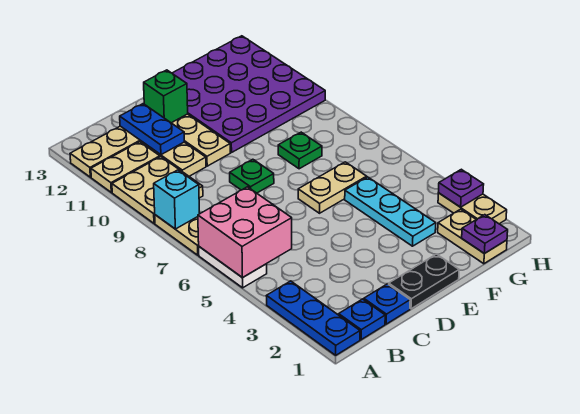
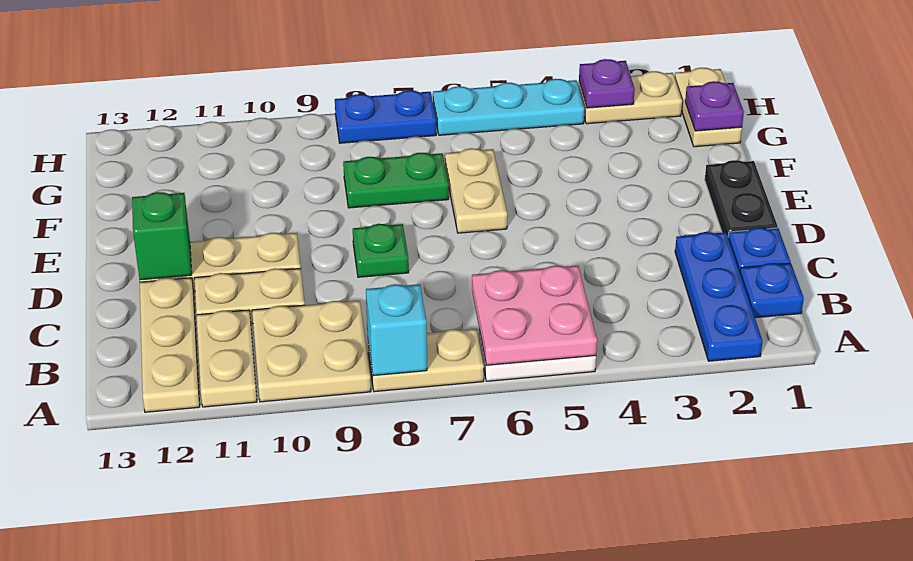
blue plate A1:A3 level 1 -> blue plate A2:C2 level 1
pink brick A5:B6 level 2 -> pink plate A5:B6 level 2
blue plate C11:C12 level 2 -> blue plate H7:H8 level 1
purple plate E10:H13 level 1 -> none
cyan plate F3:F5 level 1 -> cyan plate H4:H6 level 1
green plate F8 level 1 -> green plate F7:F8 level 1
tan plate G1:G2 level 1 -> tan plate G1:H1 level 1

